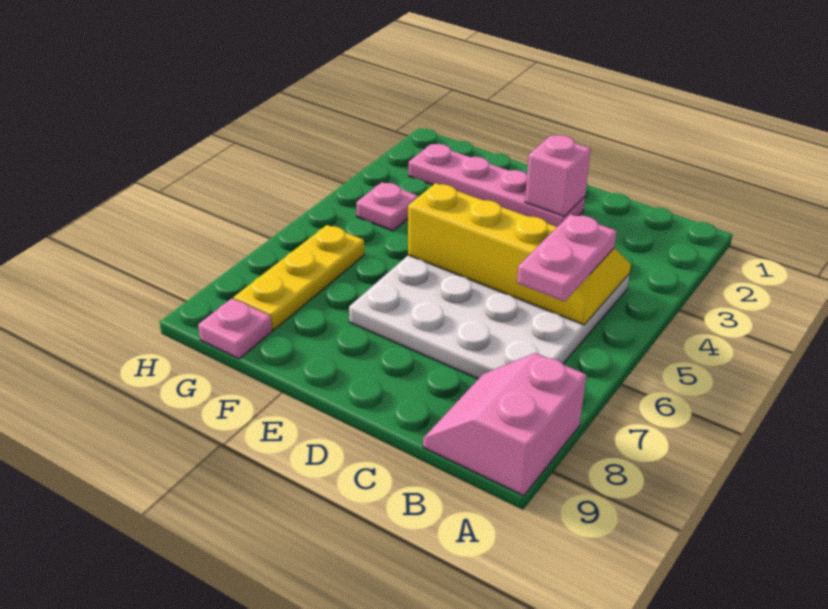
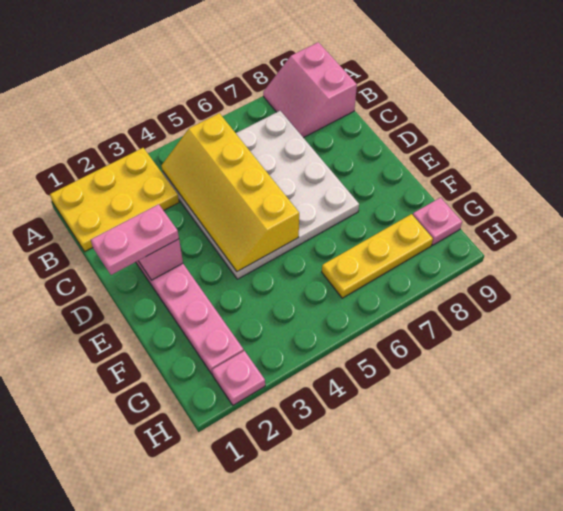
none -> yellow plate A1:B3 level 1
pink slope A8:B9 level 1 top A -> pink slope A8:B9 level 1 top 9
pink plate B5:B6 level 3 -> pink plate D1:D2 level 3
pink plate G4 level 1 -> pink plate H2 level 1

